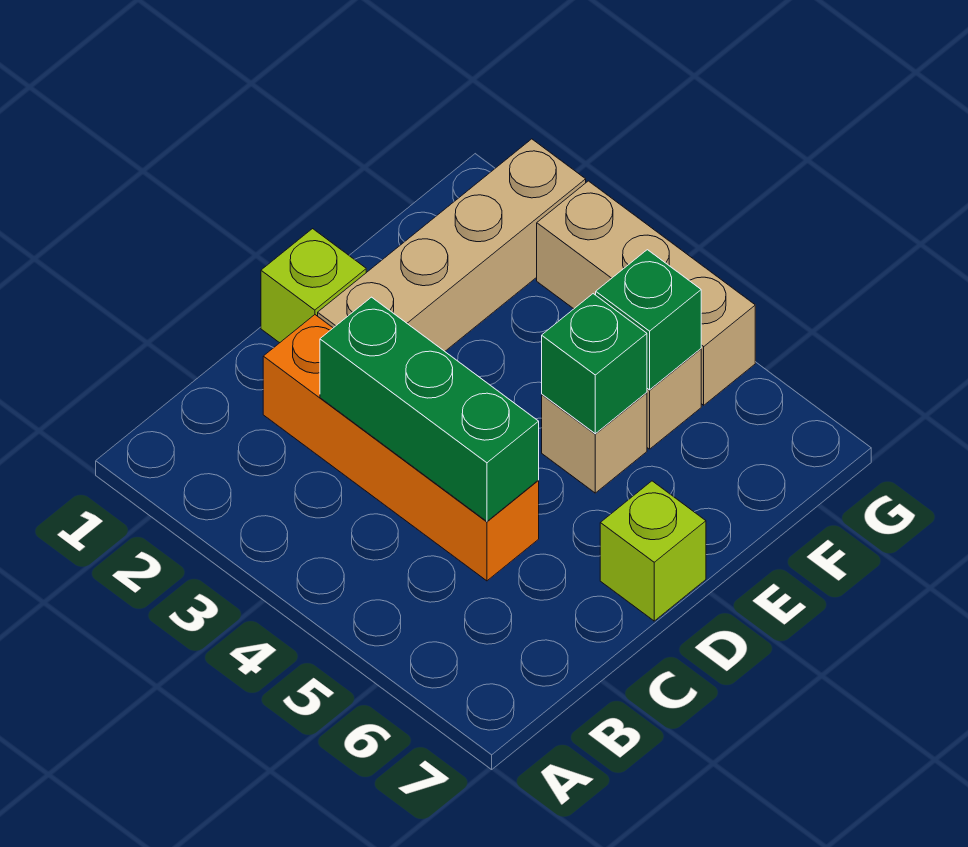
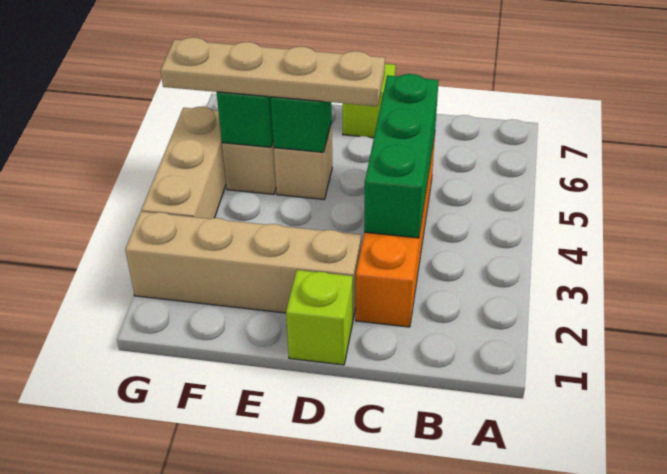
none -> tan plate D5:G5 level 3

